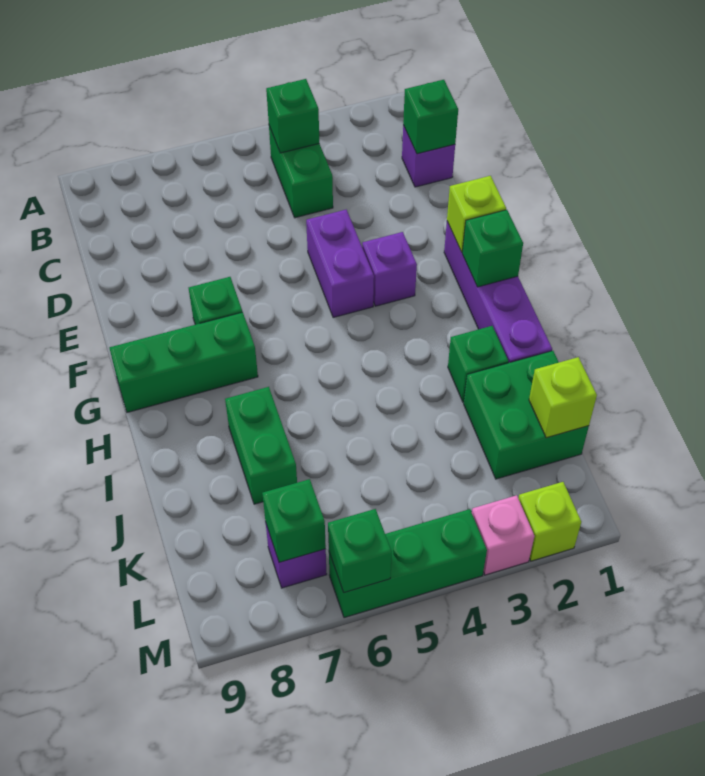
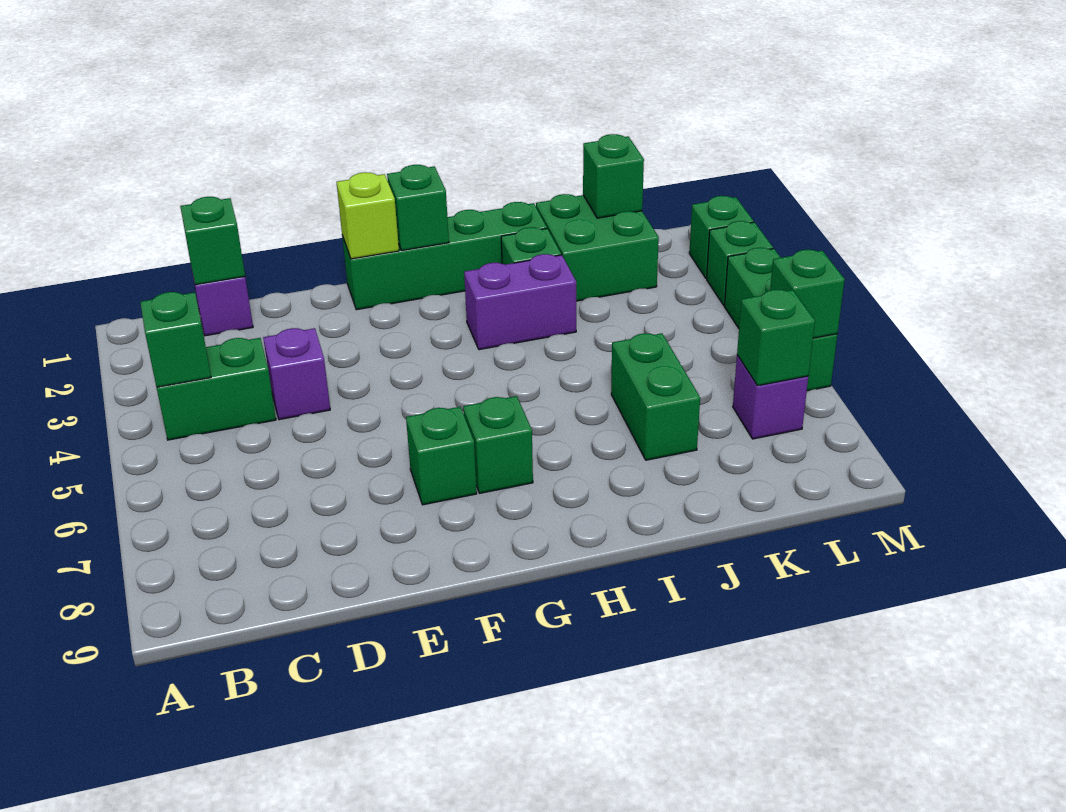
purple brick E4:F4 level 1 -> purple brick H3:I3 level 1
purple brick F1:I1 level 1 -> green brick F1:I1 level 1
purple brick F3 level 1 -> purple brick D4 level 1
green brick G7:G9 level 1 -> green brick G7 level 1
green brick I7:J7 level 1 -> green brick J6:J7 level 1
lime brick K1 level 2 -> green brick K1 level 2
lime brick M2 level 1 -> green brick M2 level 1
pink brick M3 level 1 -> green brick M3 level 1

